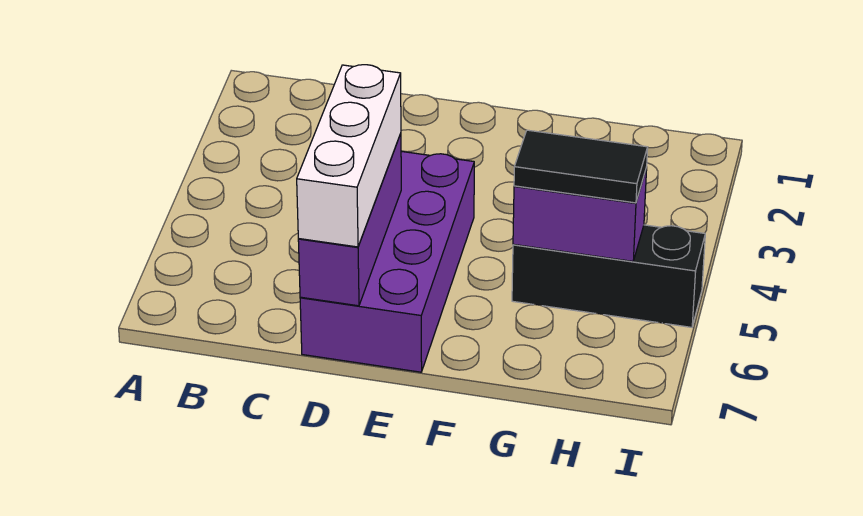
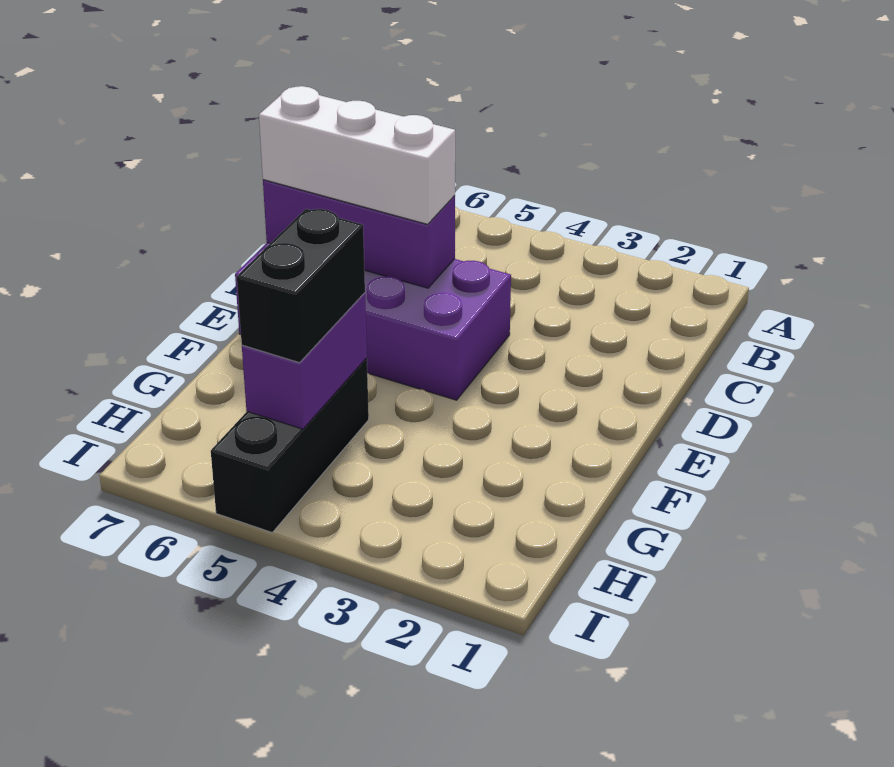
black tile G5:H5 level 3 -> black brick G5:H5 level 3

